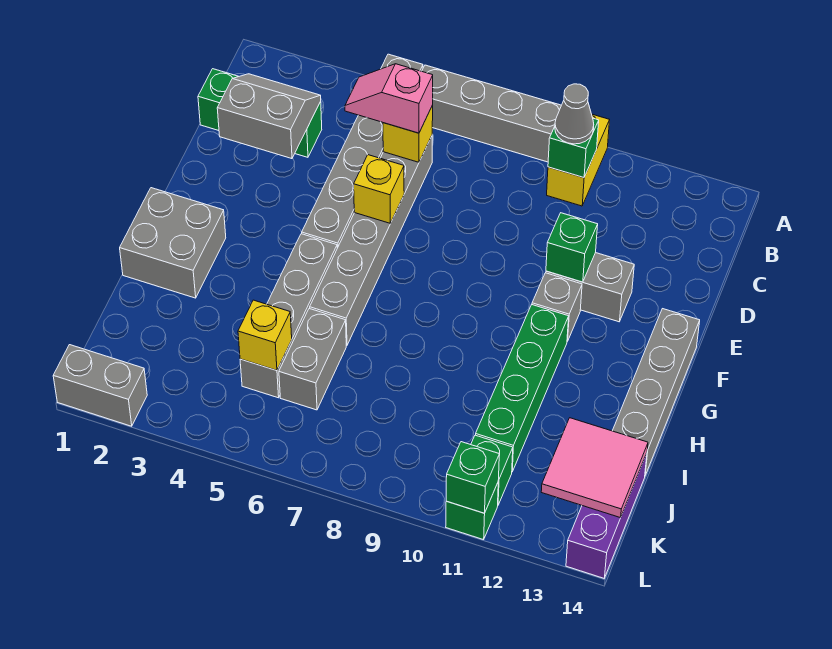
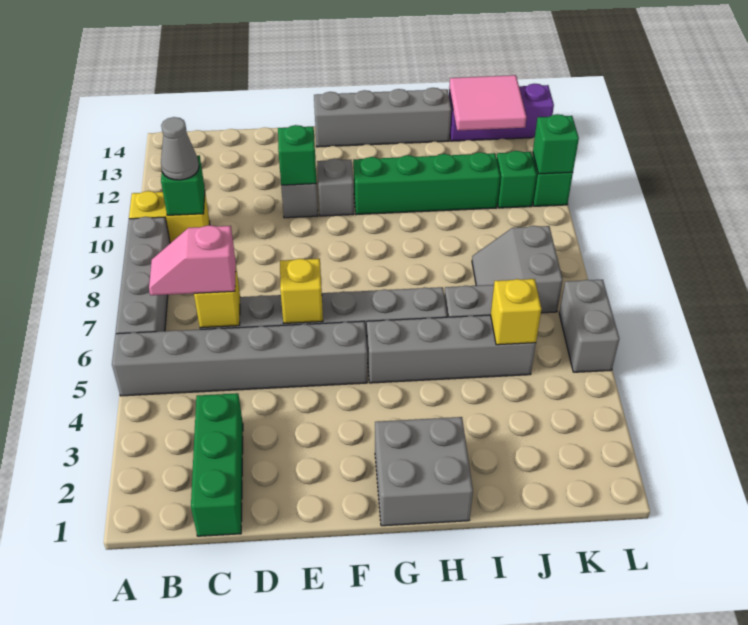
grey slope C2:D3 level 2 top D -> grey slope J7:K8 level 1 top K
pink slope C5:C6 level 3 top 6 -> pink slope B6:C6 level 3 top C
grey brick L1:L2 level 1 -> grey brick L5:L6 level 1

